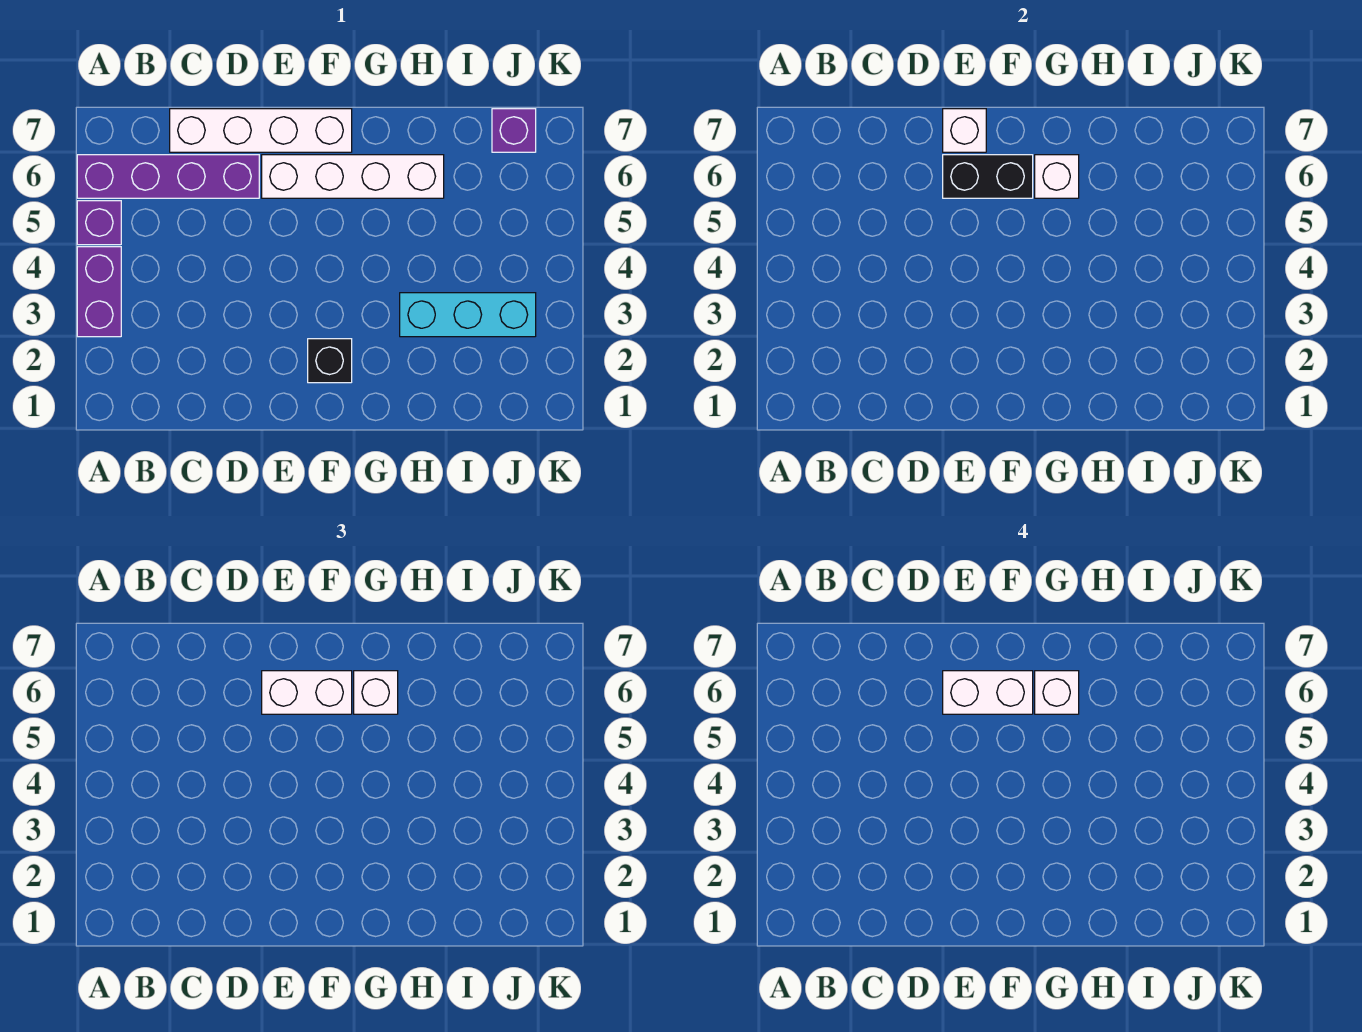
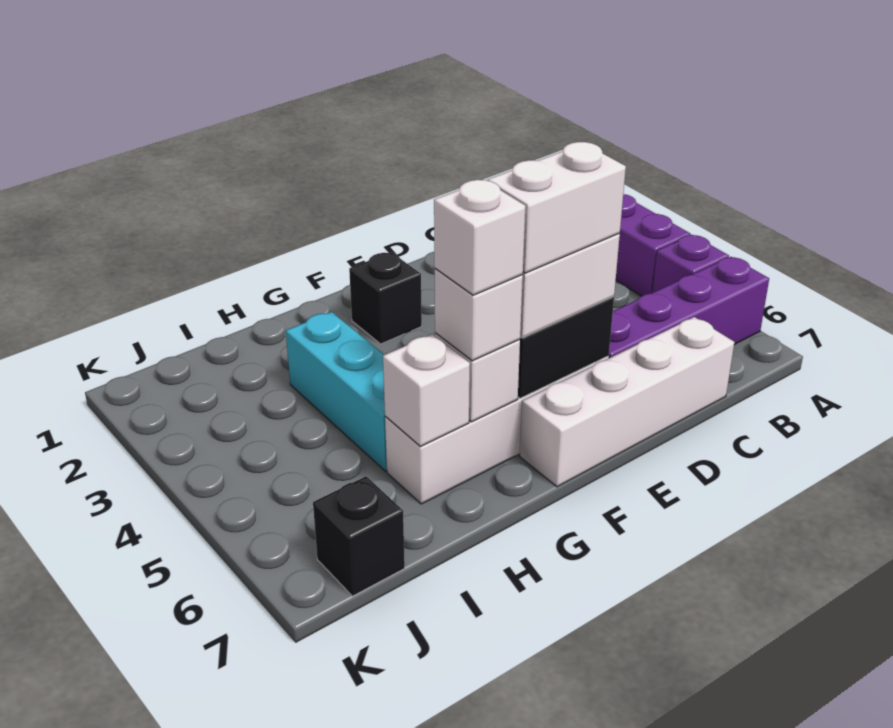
white brick E7 level 2 -> white brick H6 level 2
cyan brick H3:J3 level 1 -> cyan brick H3:H5 level 1
purple brick J7 level 1 -> black brick J7 level 1

